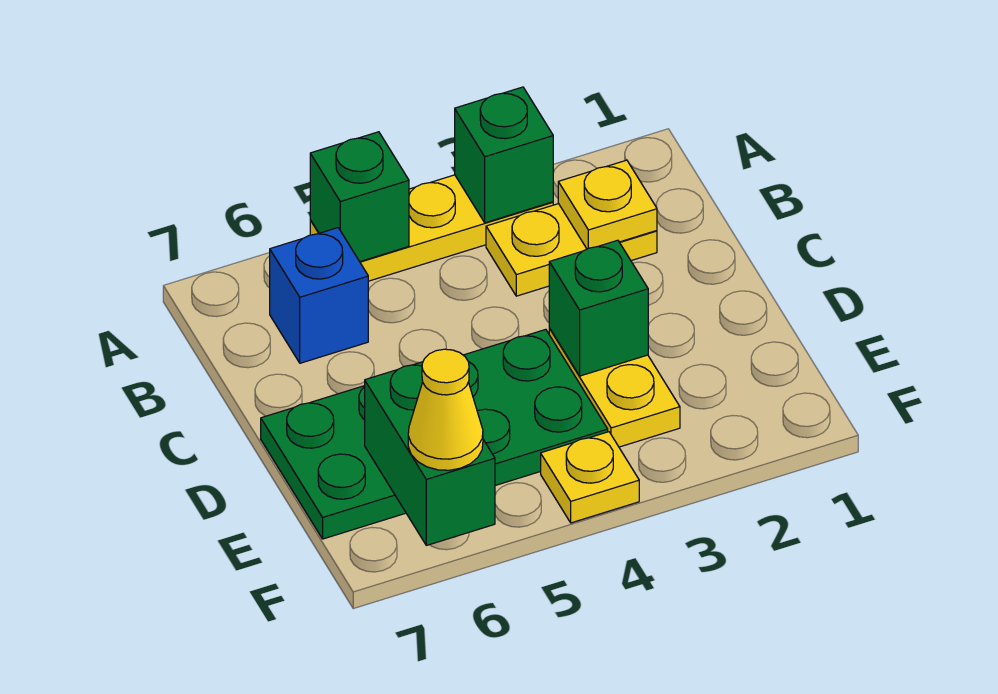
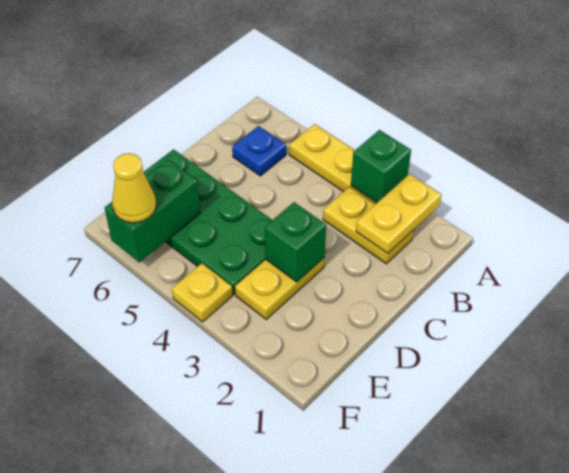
green brick A5 level 2 -> none
yellow plate B2 level 2 -> yellow plate A2:B2 level 2
blue brick B6 level 1 -> blue plate B6 level 1

